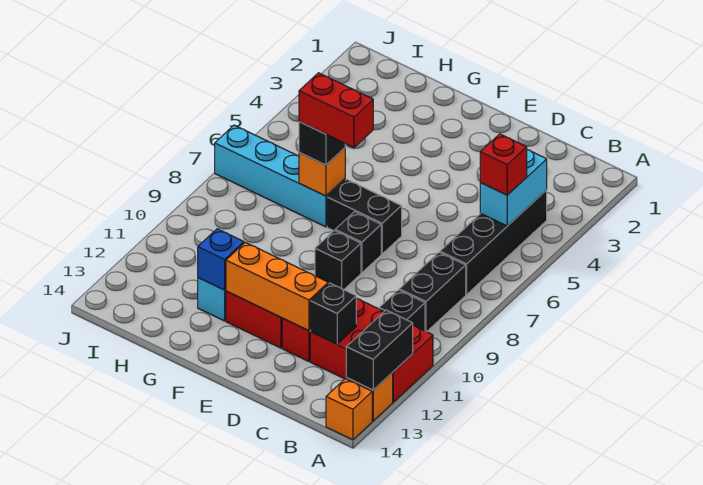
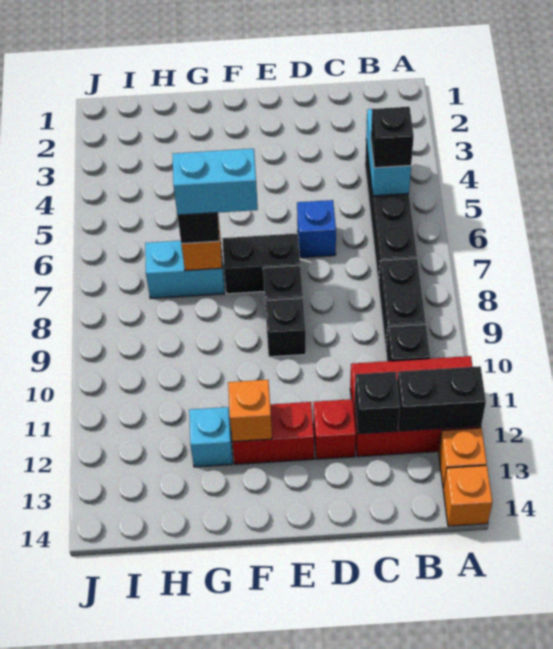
black brick A12:A13 level 2 -> black brick A12:B12 level 2
red brick B5 level 3 -> black brick B5 level 3
orange brick D12:F12 level 2 -> orange brick F12 level 2
red brick F7:G7 level 4 -> cyan brick F7:G7 level 4
cyan brick G7:J7 level 1 -> cyan brick G7:H7 level 1
blue brick G12 level 2 -> blue brick D6 level 1

